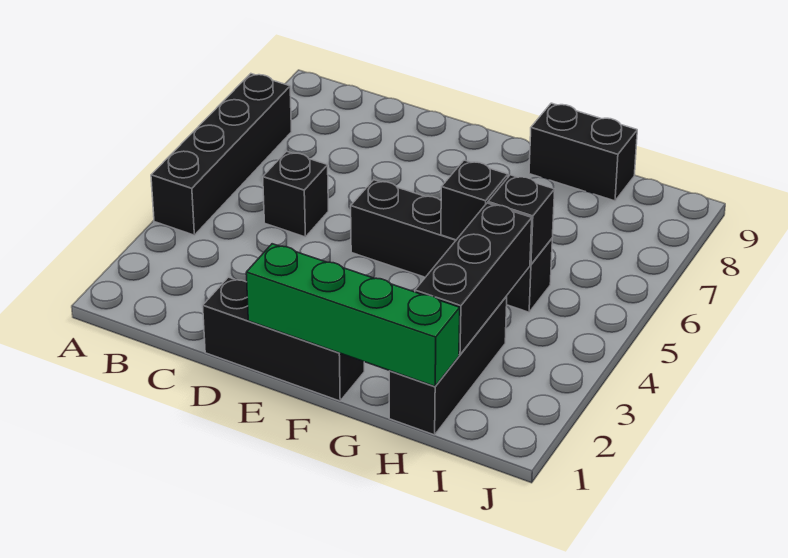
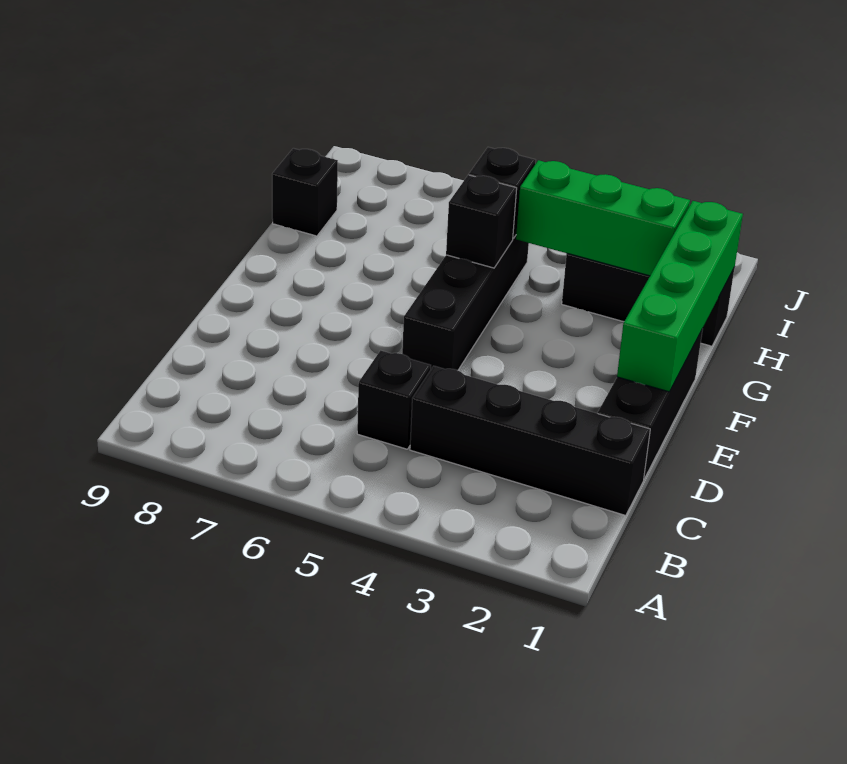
black brick A4:A7 level 1 -> black brick C1:C4 level 1
black brick G9:H9 level 1 -> black brick H9 level 1
black brick H2:H4 level 2 -> green brick H2:H4 level 2

